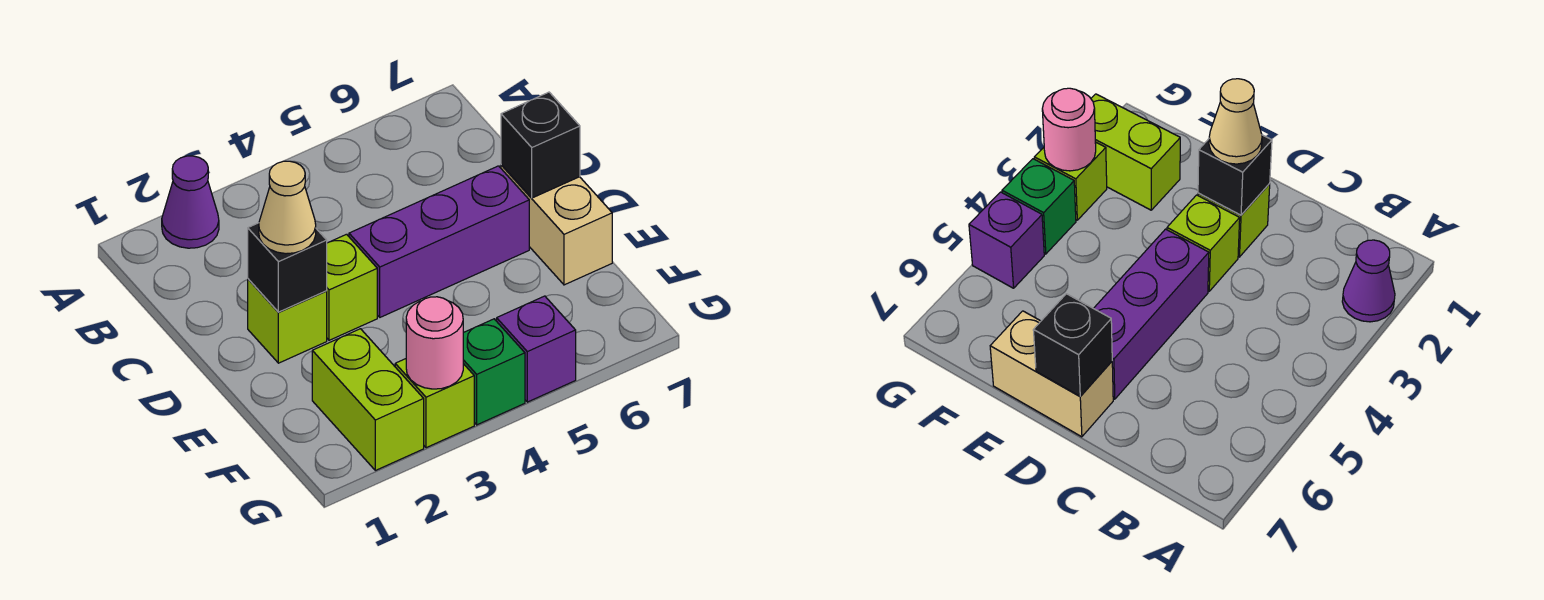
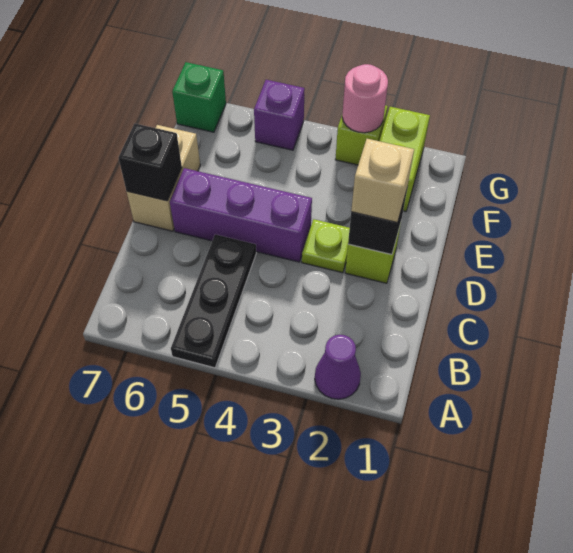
none -> black plate A5:C5 level 1
tan cone D2 level 3 -> tan brick D2 level 3
lime brick D3 level 1 -> lime plate D3 level 1
green brick G4 level 1 -> green brick G7 level 1

